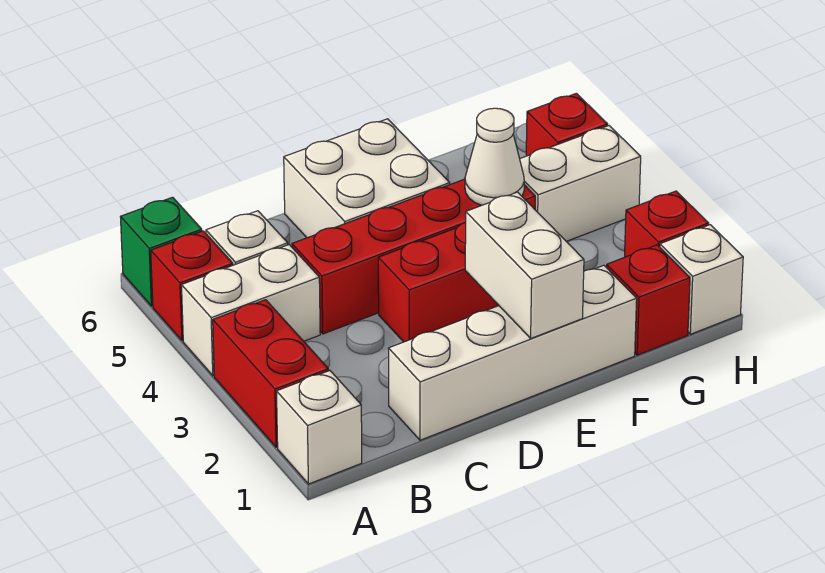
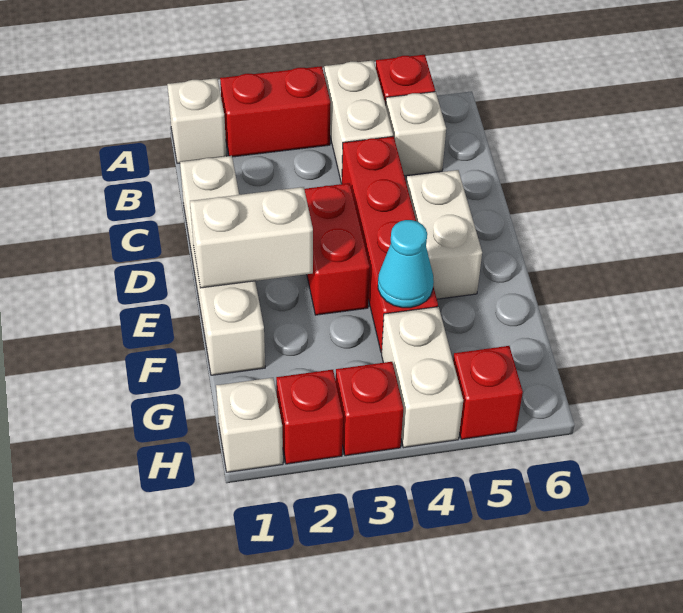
green brick A6 level 1 -> none
white brick D5:E6 level 1 -> white brick D5:E5 level 1
white cone F4 level 2 -> cyan cone F4 level 2
red brick G1 level 1 -> red brick H3 level 1

